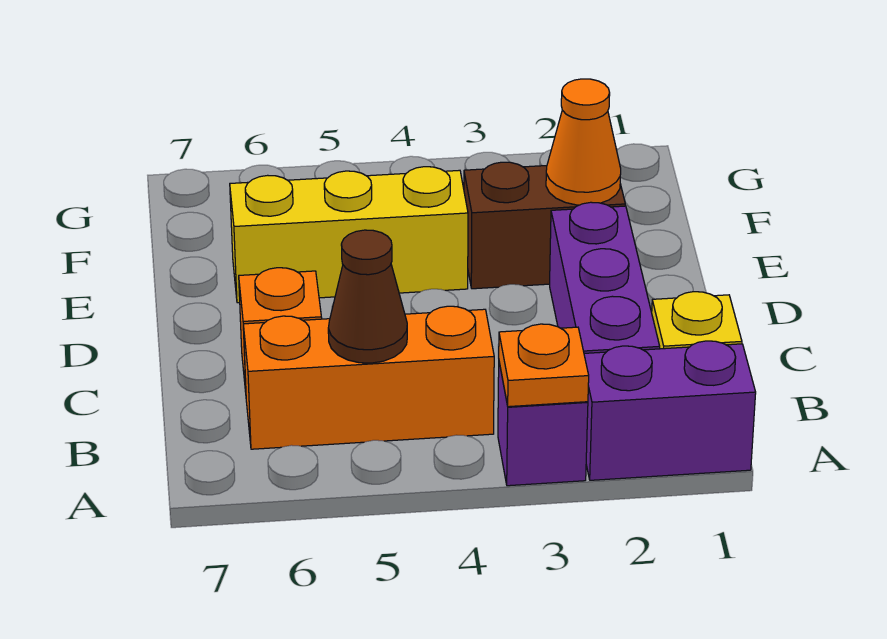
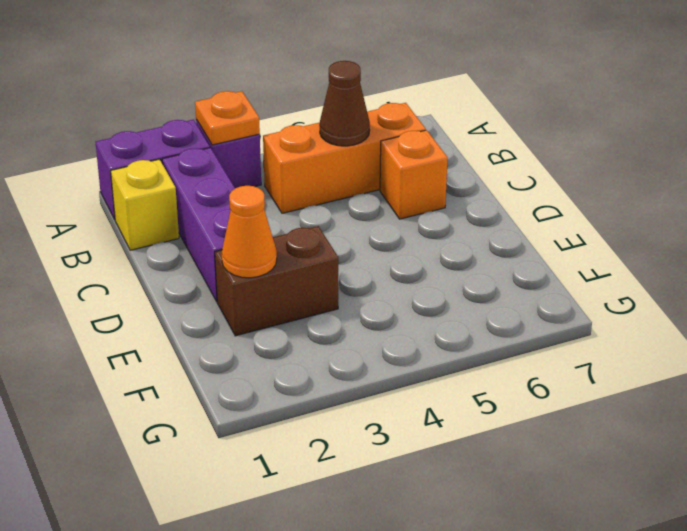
yellow brick E4:E6 level 1 -> none

